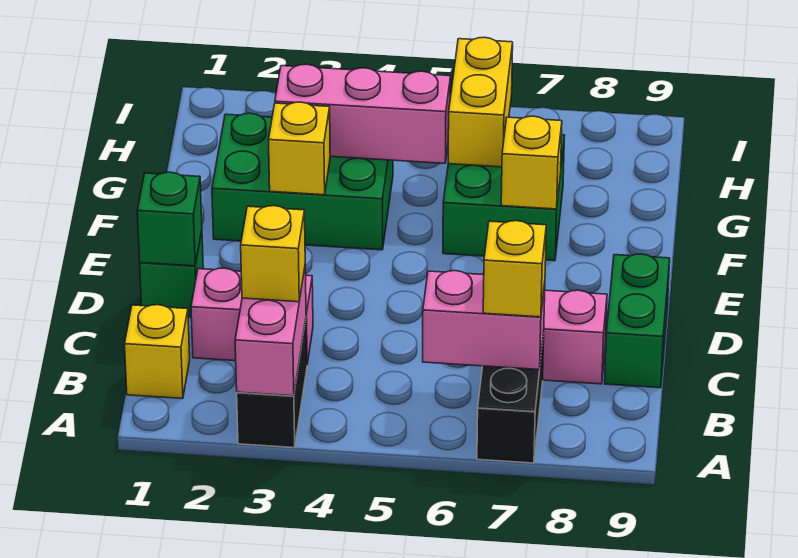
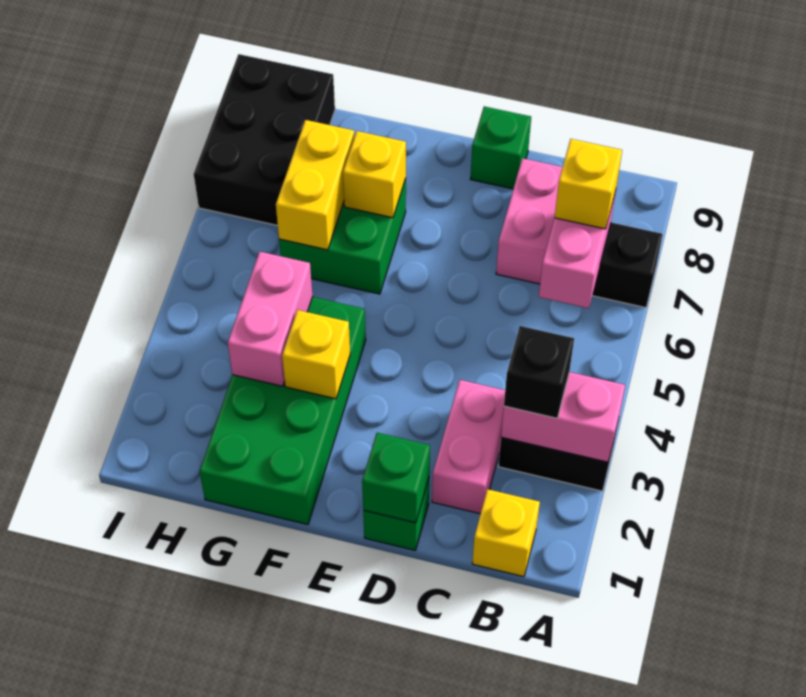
yellow brick B3 level 3 -> black brick B3 level 3
green brick C9:D9 level 1 -> green brick D9 level 1
green brick F2:G4 level 1 -> green brick F1:G4 level 1
pink brick G3:G5 level 2 -> pink brick G3:G4 level 2
yellow brick G6:H6 level 2 -> yellow brick G6:G7 level 2
none -> black brick H7:I9 level 1

